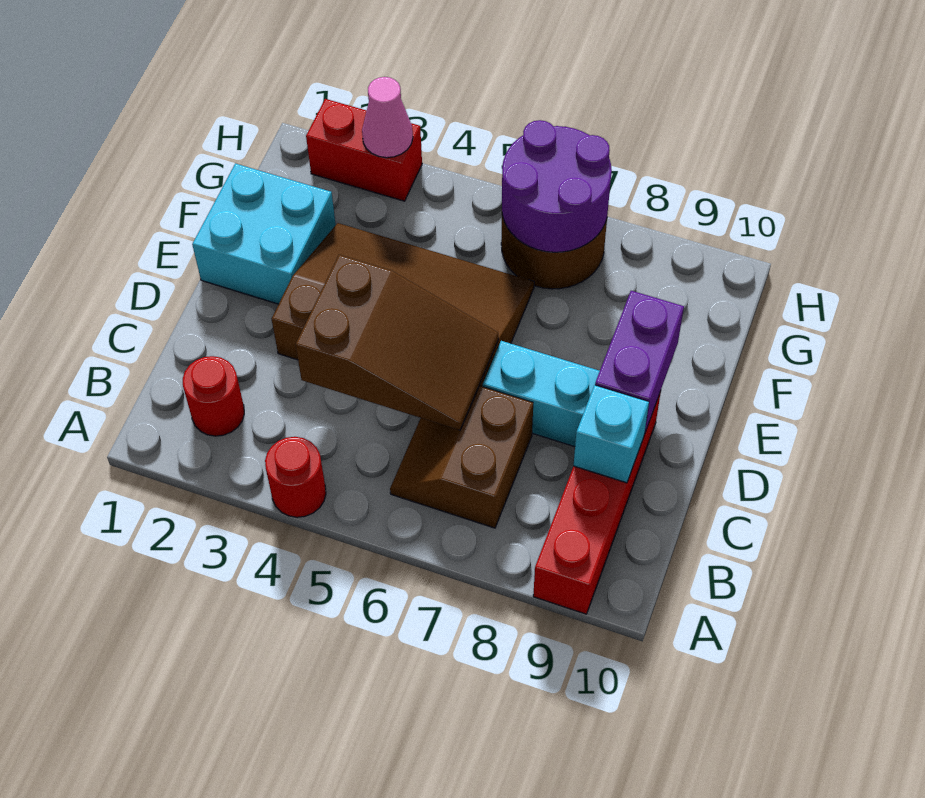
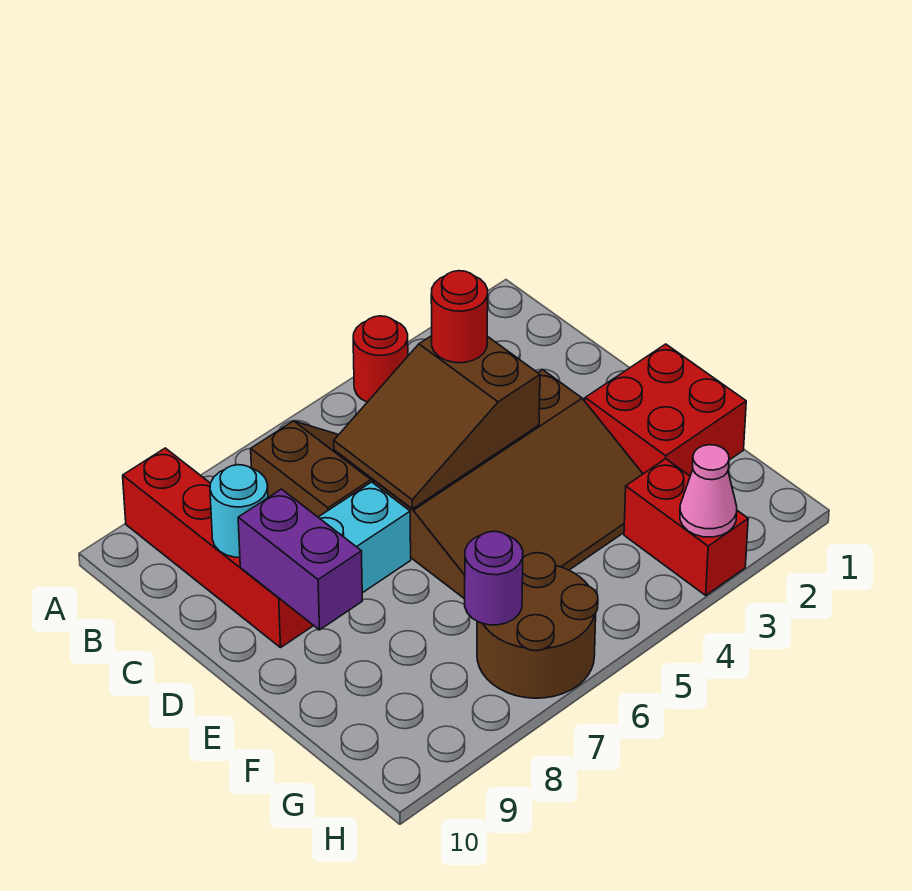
red round brick B2 level 1 -> red round brick C4 level 3
cyan brick C9 level 2 -> cyan round brick C9 level 2
cyan brick E1:F2 level 1 -> red brick E1:F2 level 1
purple round brick G6:H7 level 2 -> purple round brick G7 level 2
red brick H2:H3 level 1 -> red brick G3:H3 level 1

